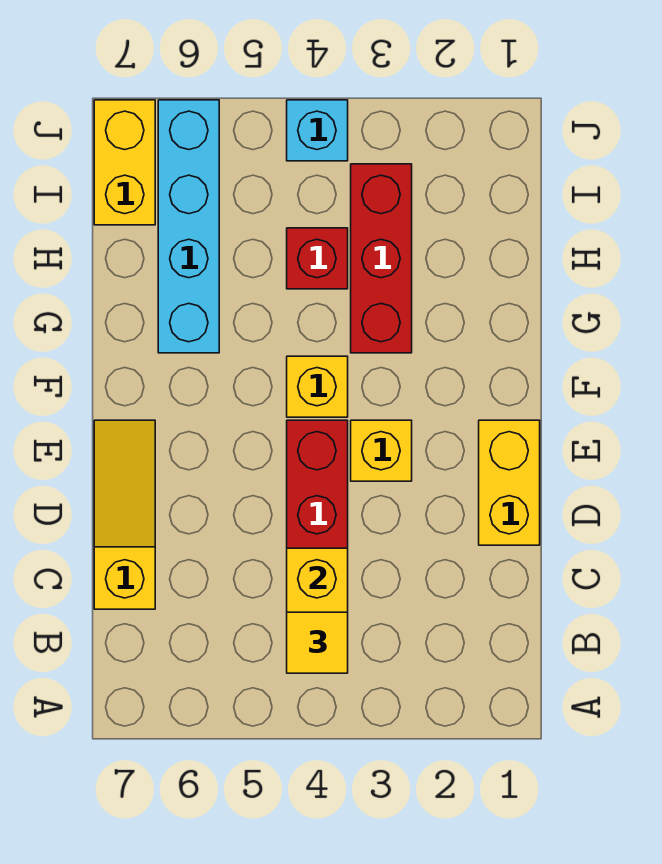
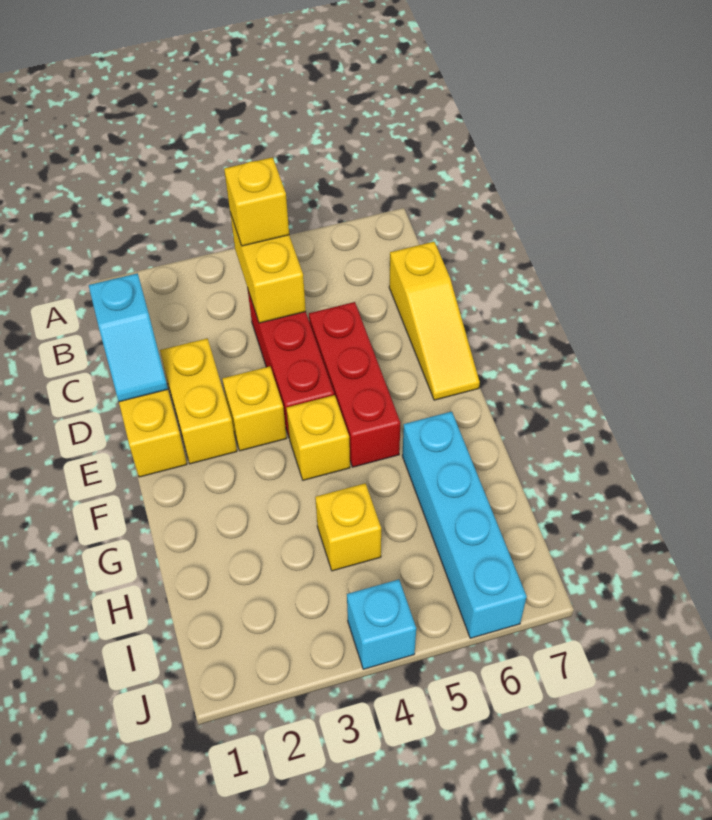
yellow tile B4 level 3 -> yellow brick B4 level 3
none -> cyan slope C1:D1 level 2 top C
red brick G3:I3 level 1 -> red brick D5:F5 level 1
red brick H4 level 1 -> yellow brick H4 level 1
yellow brick I7:J7 level 1 -> yellow brick D2:E2 level 1

